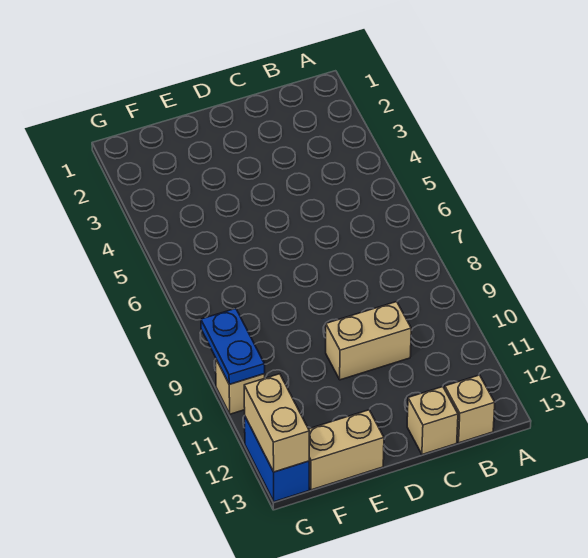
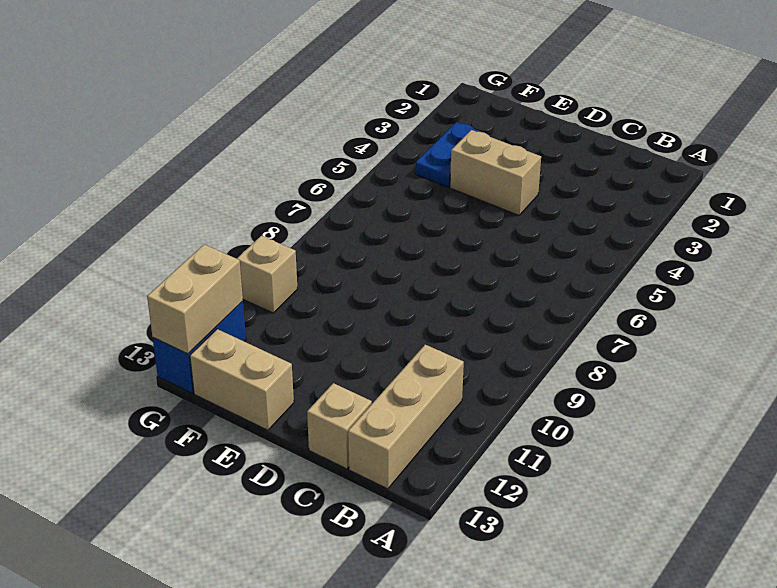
tan brick B13 level 1 -> tan brick B11:B13 level 1
tan brick C10:D10 level 1 -> tan brick D4:E4 level 1
blue plate G9:G10 level 2 -> blue plate F3:F4 level 1

